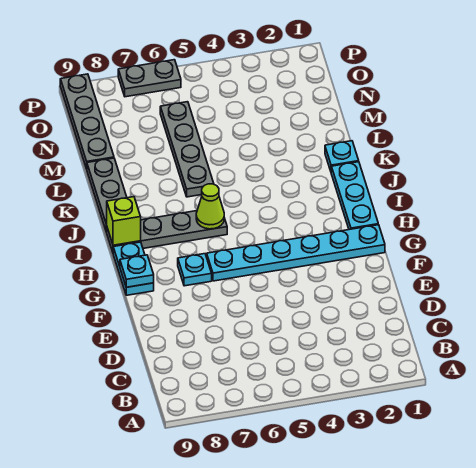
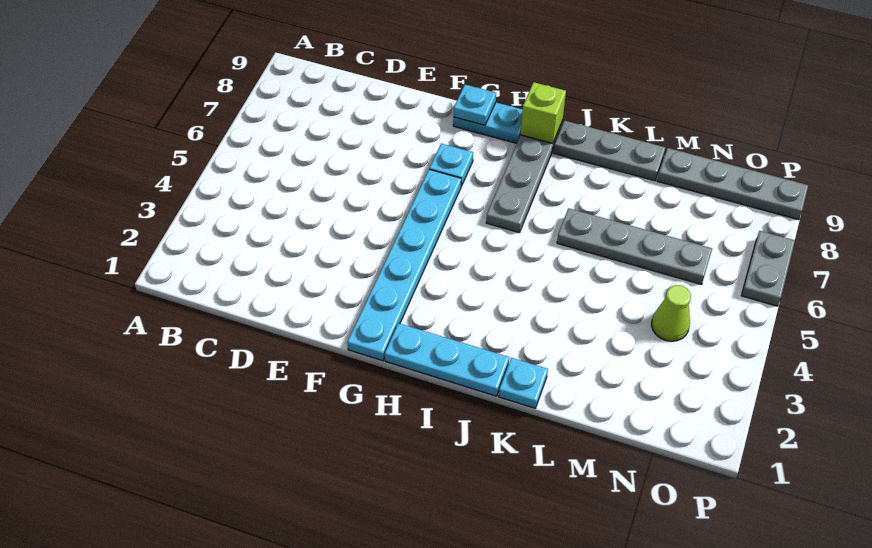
lime cone I6 level 2 -> lime cone N4 level 1

